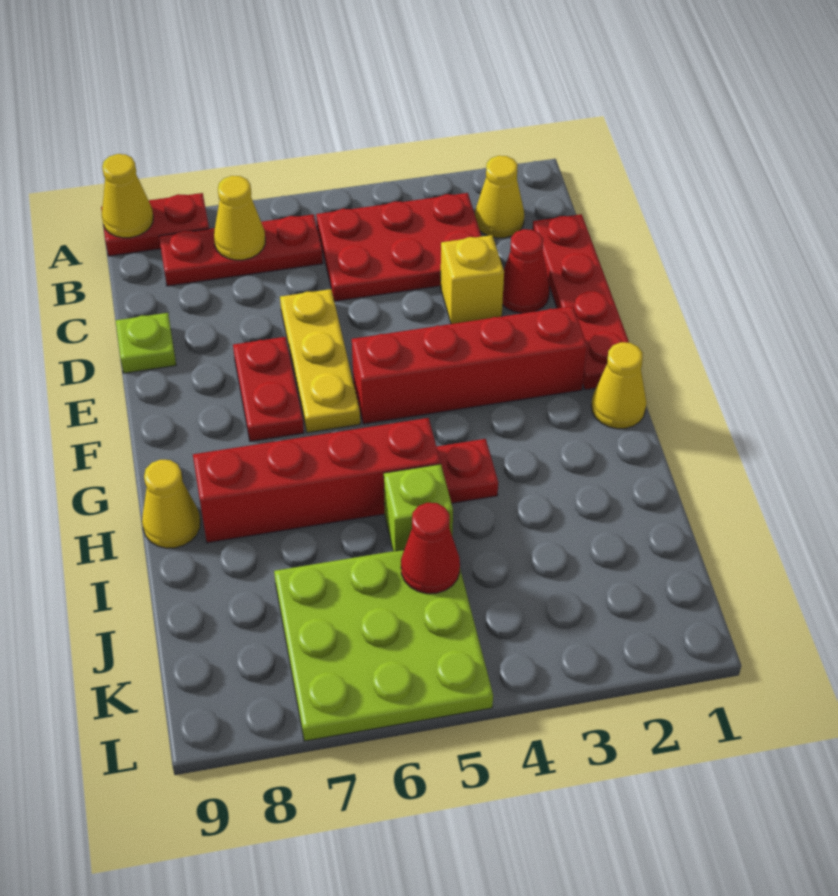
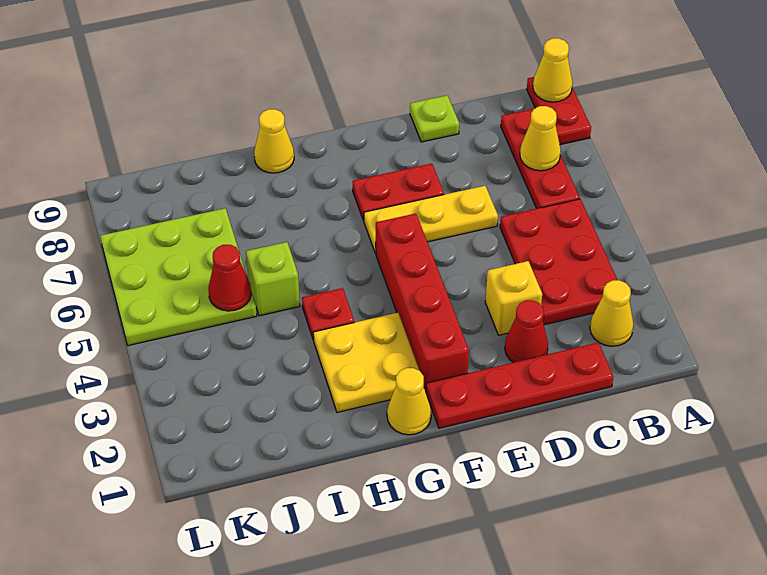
none -> yellow plate G2:H3 level 1
red brick H5:H8 level 1 -> none

